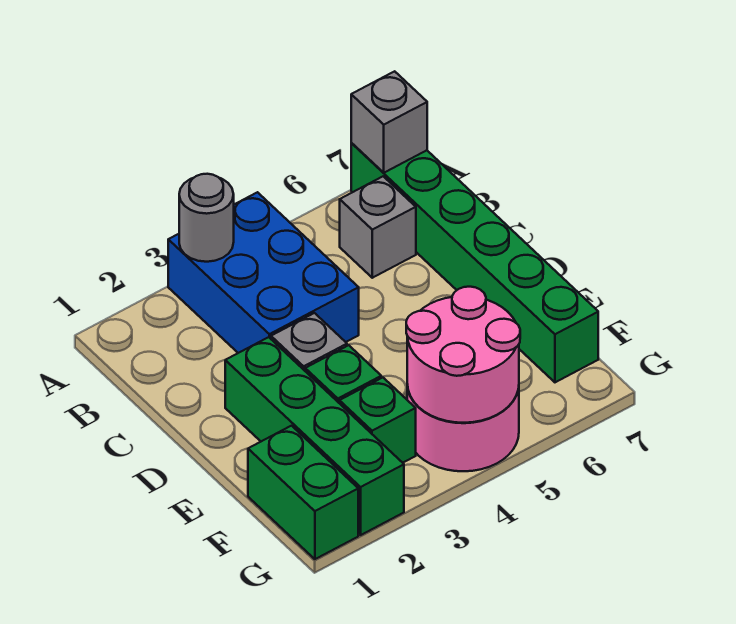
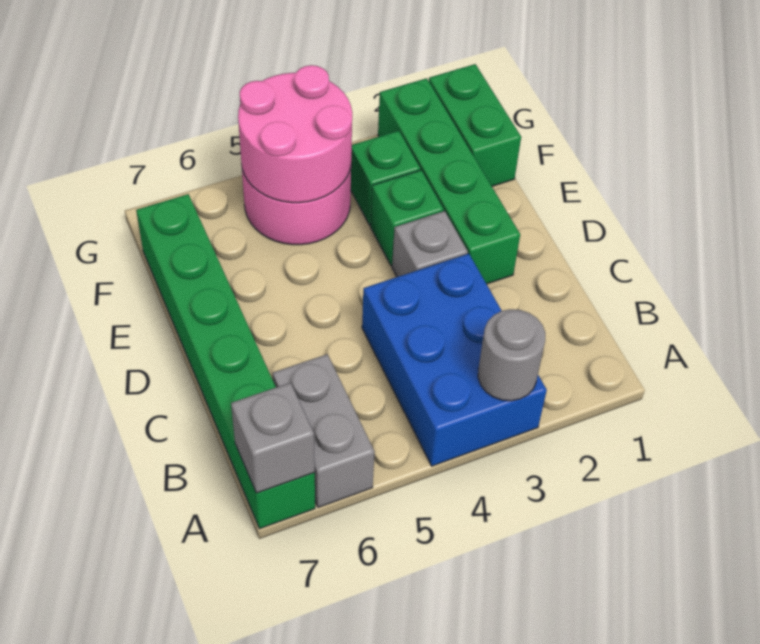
grey brick B6 level 1 -> grey brick A6:B6 level 1

